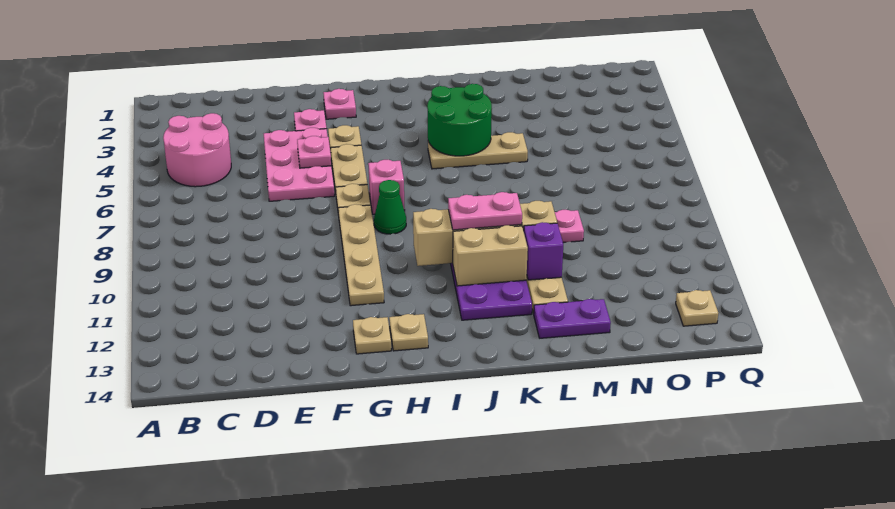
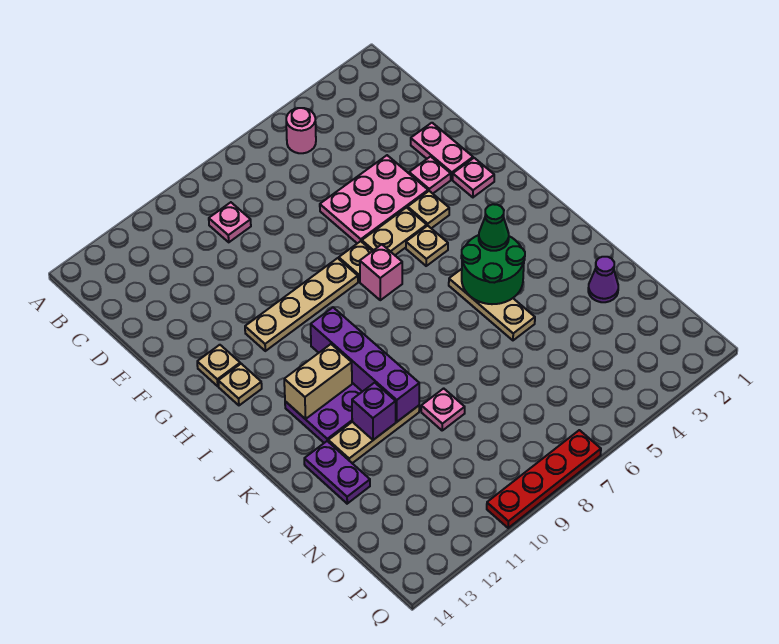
pink round brick B4:C5 level 1 -> pink round brick B5 level 1
pink plate F5 level 2 -> pink plate C9 level 1
green cone H8 level 1 -> green cone J4 level 3
tan brick I10:L10 level 2 -> purple brick I10:L10 level 2
pink plate J10:K10 level 3 -> pink plate E2:F2 level 1
tan brick J11:K11 level 2 -> tan brick J11:J12 level 2
none -> purple cone M2 level 1
tan plate P13 level 1 -> tan plate H5 level 1
none -> red plate Q7:Q10 level 1

